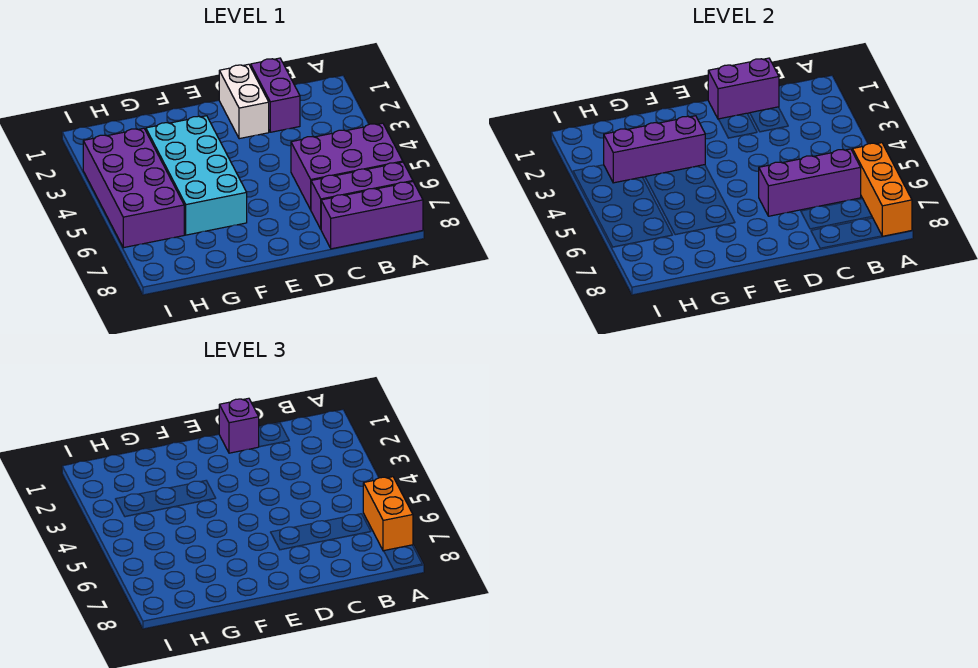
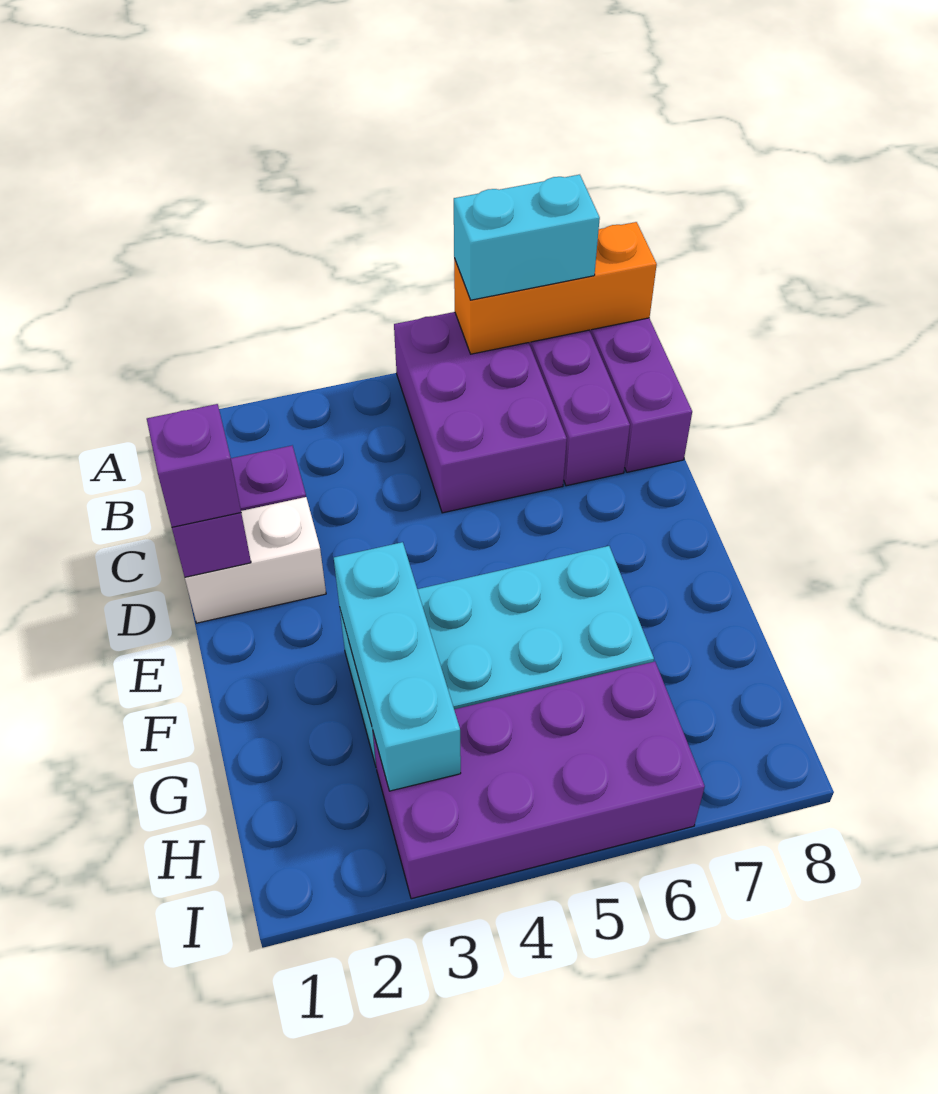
orange brick A6:A7 level 3 -> cyan brick A6:A7 level 3
purple brick B6:D6 level 2 -> none
purple brick F3:H3 level 2 -> cyan brick F3:H3 level 2

